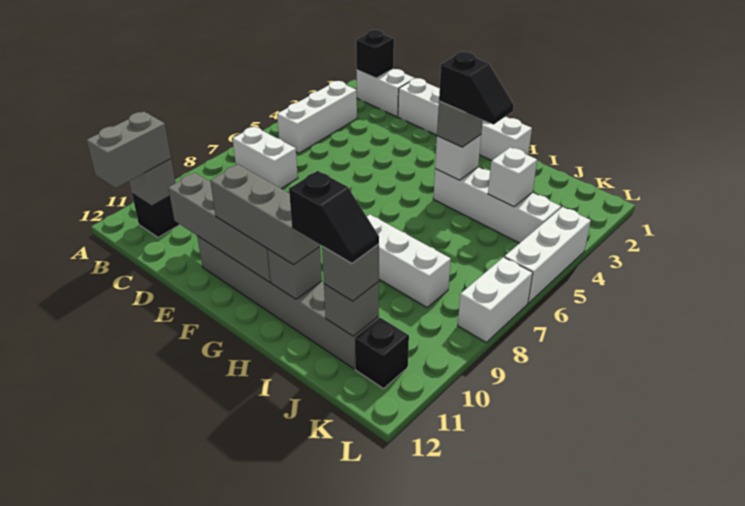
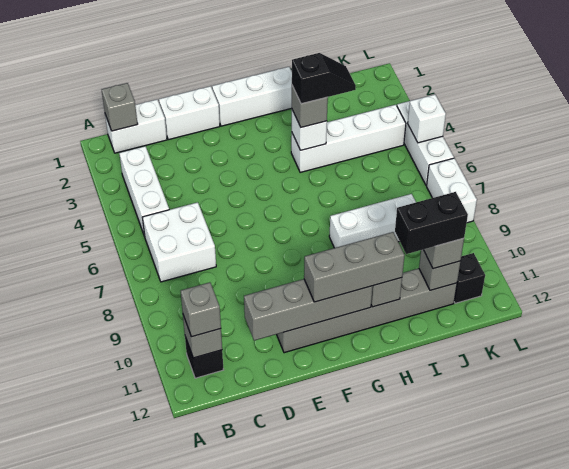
black brick B1 level 2 -> grey brick B1 level 2
white brick B7:C7 level 1 -> white brick B6:C7 level 1
grey brick B11:B12 level 3 -> grey brick B11 level 3
black slope I11:J11 level 4 top I -> black brick I11:J11 level 4
white brick J4 level 2 -> white brick L5 level 2

